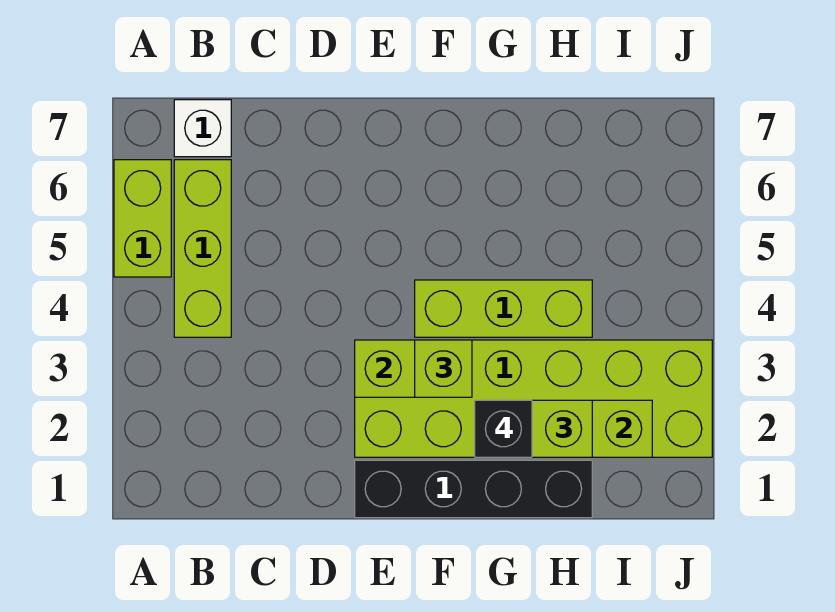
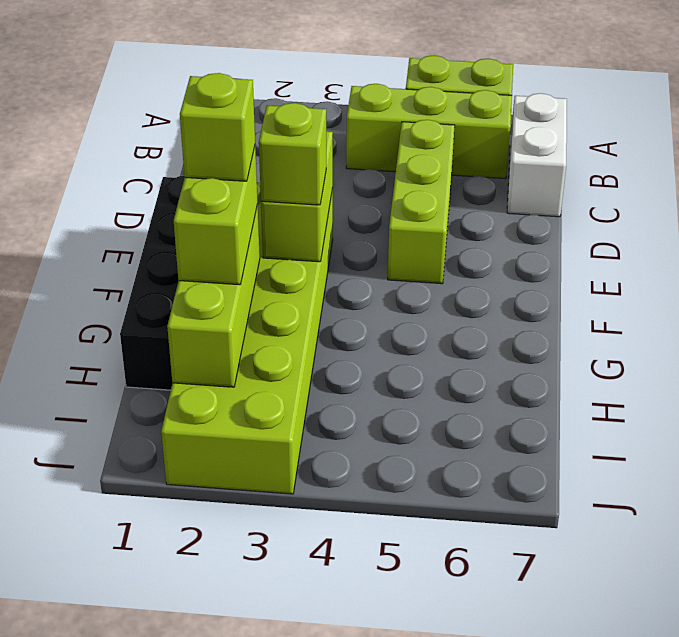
white brick B7 level 1 -> white brick B7:C7 level 1
lime brick F4:H4 level 1 -> lime brick C5:E5 level 1
black brick G2 level 4 -> lime brick G2 level 4

